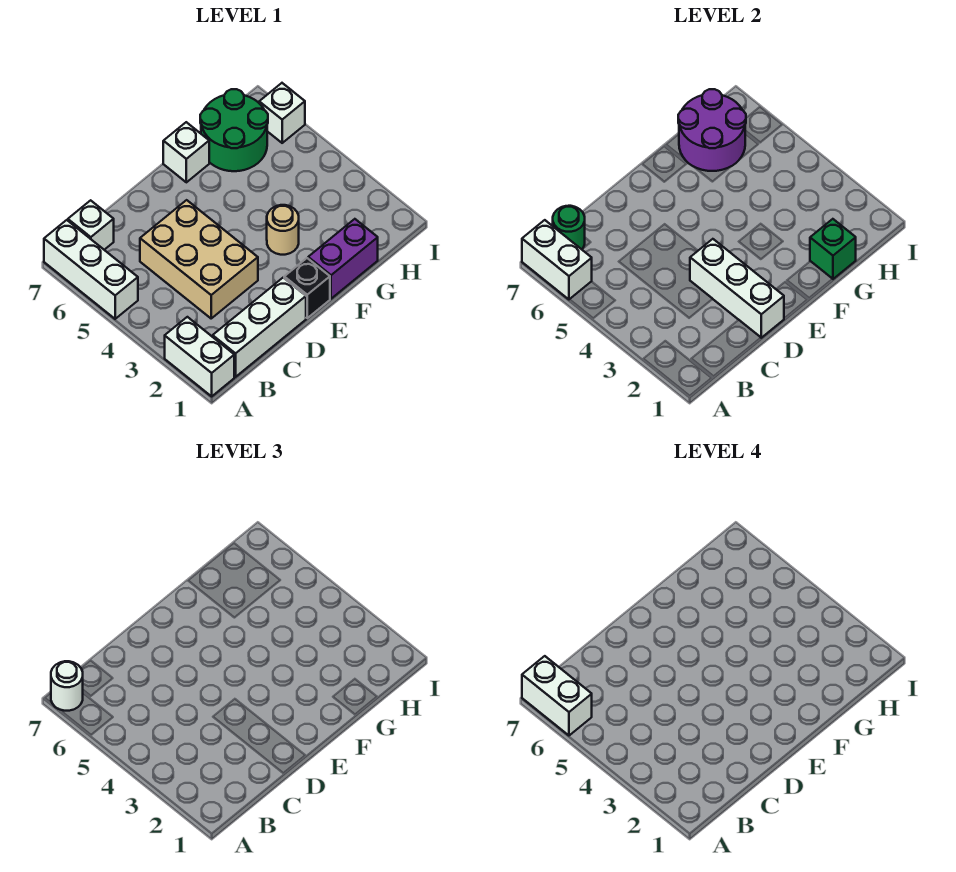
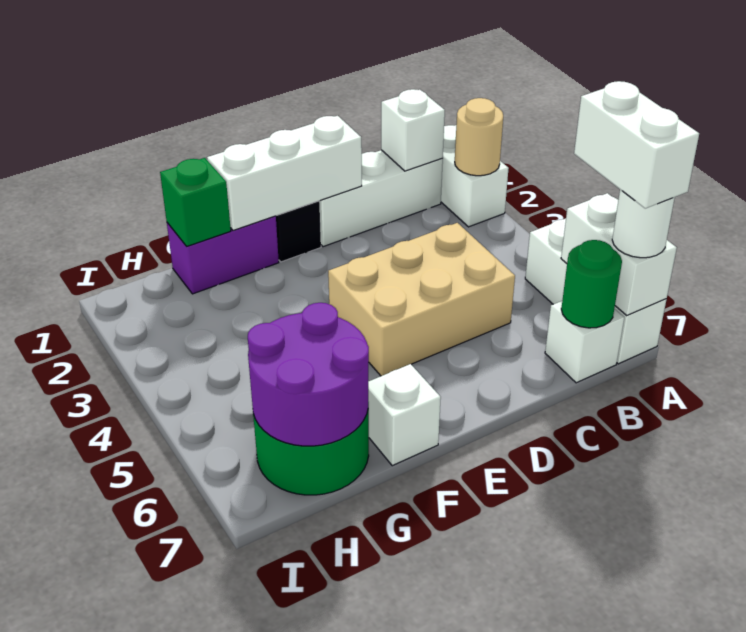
tan brick C3:D5 level 1 -> tan brick C4:E5 level 1
white brick D1:D3 level 2 -> white brick D1:F1 level 2
tan round brick F3 level 1 -> tan round brick A2 level 2
white brick I6 level 1 -> white brick B1 level 2

